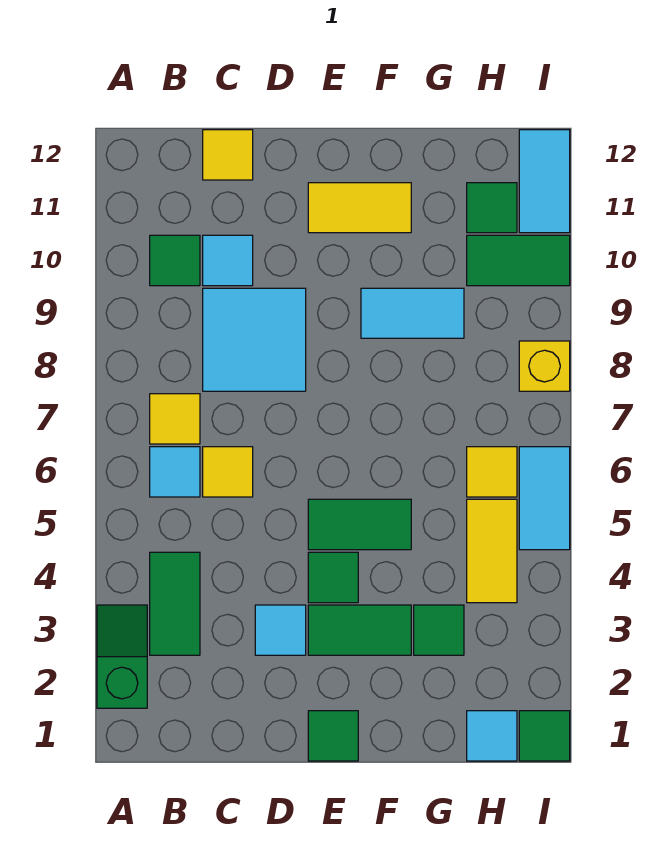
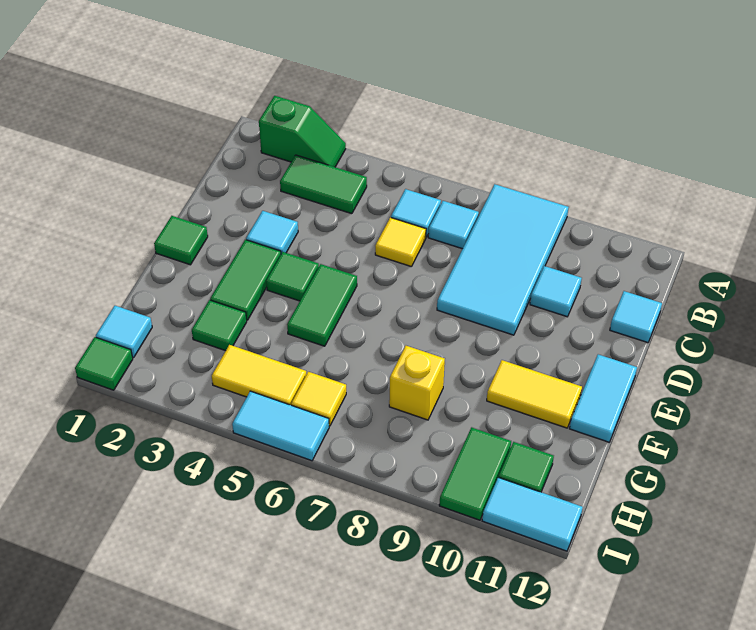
yellow tile B7 level 1 -> cyan tile B7 level 1
green tile B10 level 1 -> none
cyan tile C8:D9 level 1 -> cyan tile A8:D9 level 1
yellow tile C12 level 1 -> cyan tile C12 level 1
yellow tile E11:F11 level 1 -> yellow tile F10:F11 level 1
cyan tile F9:G9 level 1 -> cyan tile E12:F12 level 1
yellow brick I8 level 1 -> yellow brick G8 level 1

